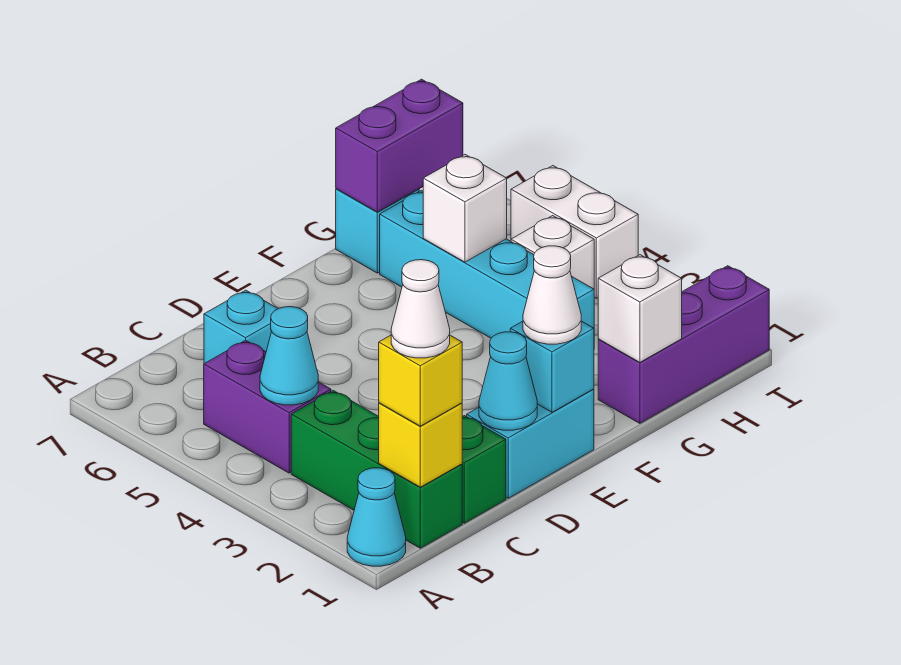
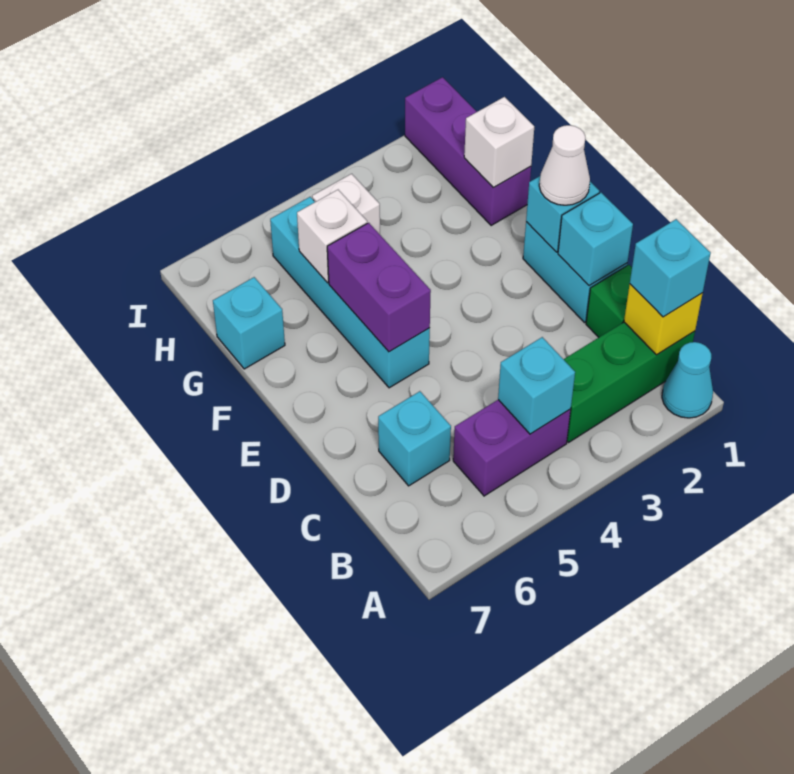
yellow brick B1 level 3 -> cyan brick B1 level 3
white cone B1 level 4 -> none
cyan cone B4 level 2 -> cyan brick B4 level 2
cyan cone D1 level 2 -> cyan brick D1 level 2
cyan brick G3:G6 level 1 -> cyan brick E5:H5 level 1
purple brick G7:H7 level 2 -> purple brick E5:F5 level 2
white brick I4:I5 level 1 -> none

